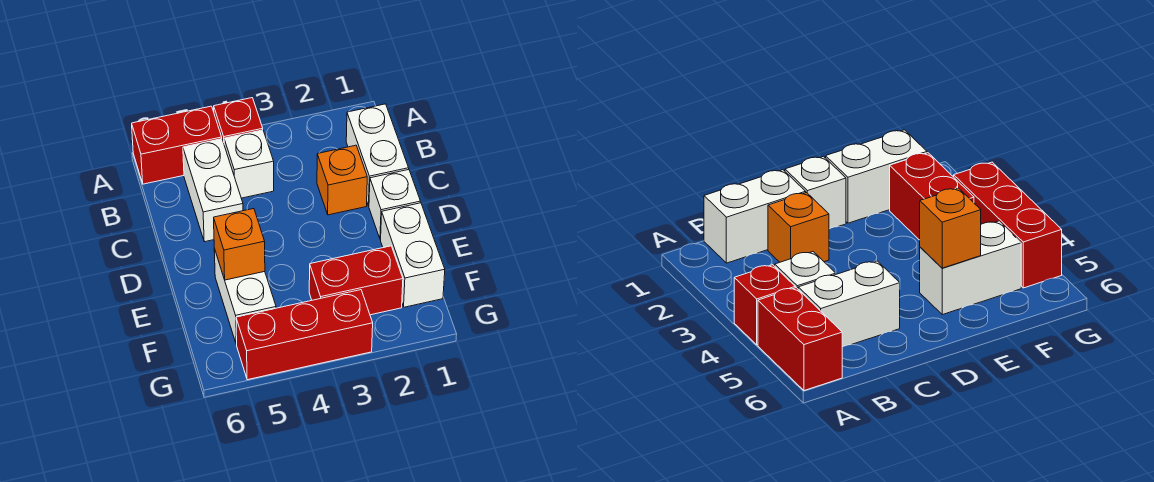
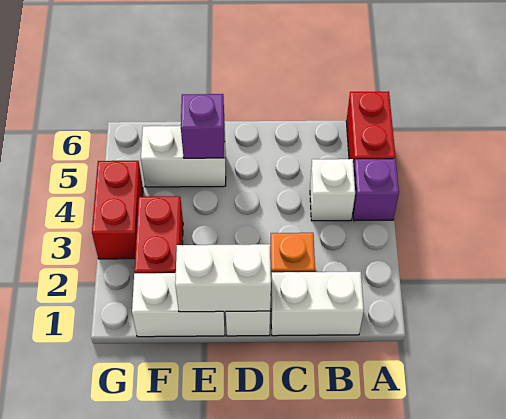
red brick A4 level 1 -> purple brick A4 level 1
white brick B5:C5 level 1 -> white brick D1:E1 level 2
orange brick E5 level 2 -> purple brick E5 level 2
red brick G3:G5 level 1 -> red brick G3:G4 level 1

